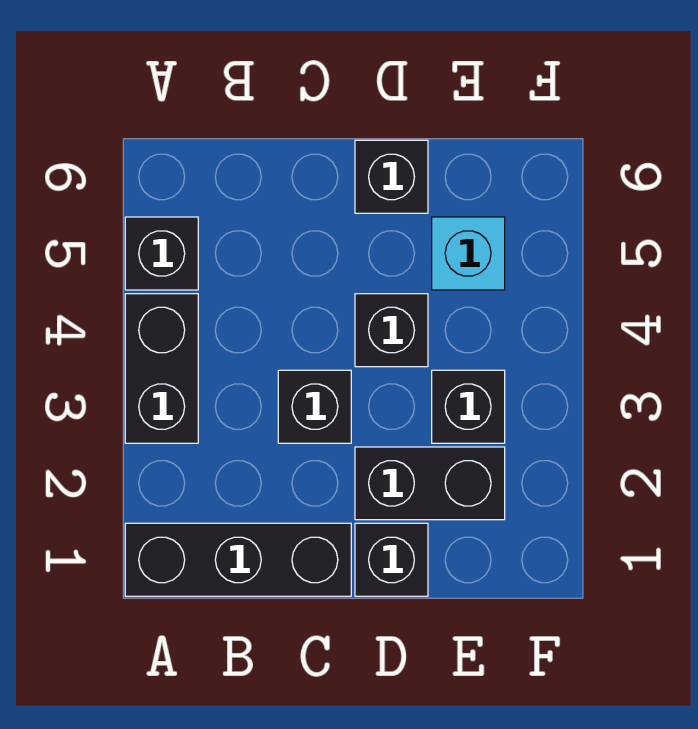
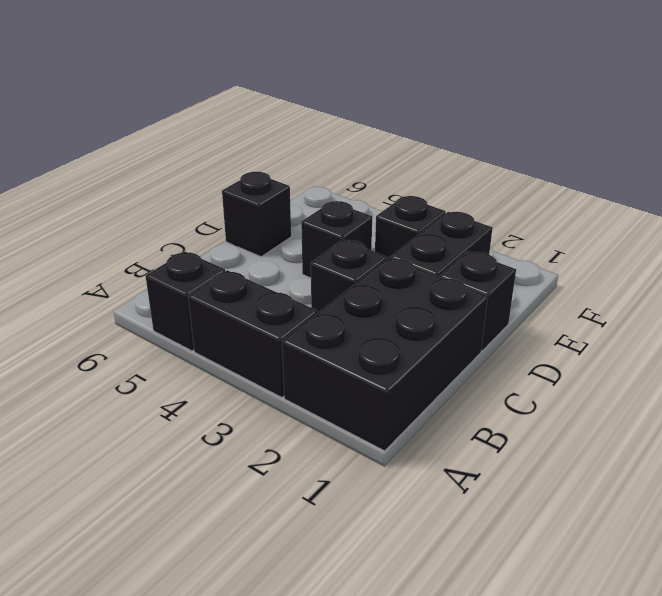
black brick A1:C1 level 1 -> black brick A1:C2 level 1
cyan brick E5 level 1 -> none

